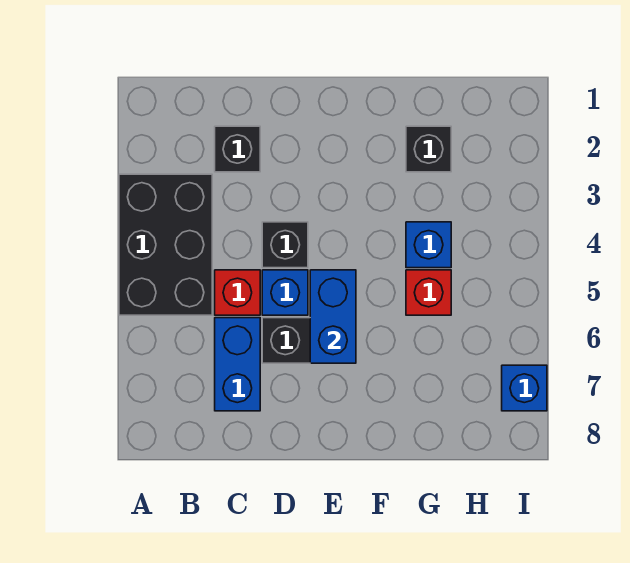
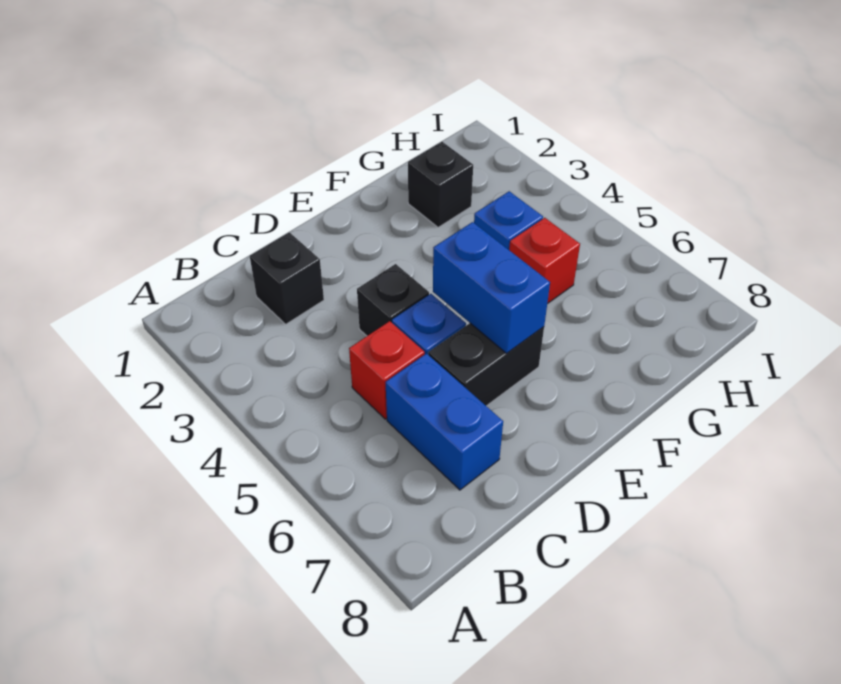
black brick A3:B5 level 1 -> none
blue brick I7 level 1 -> none

